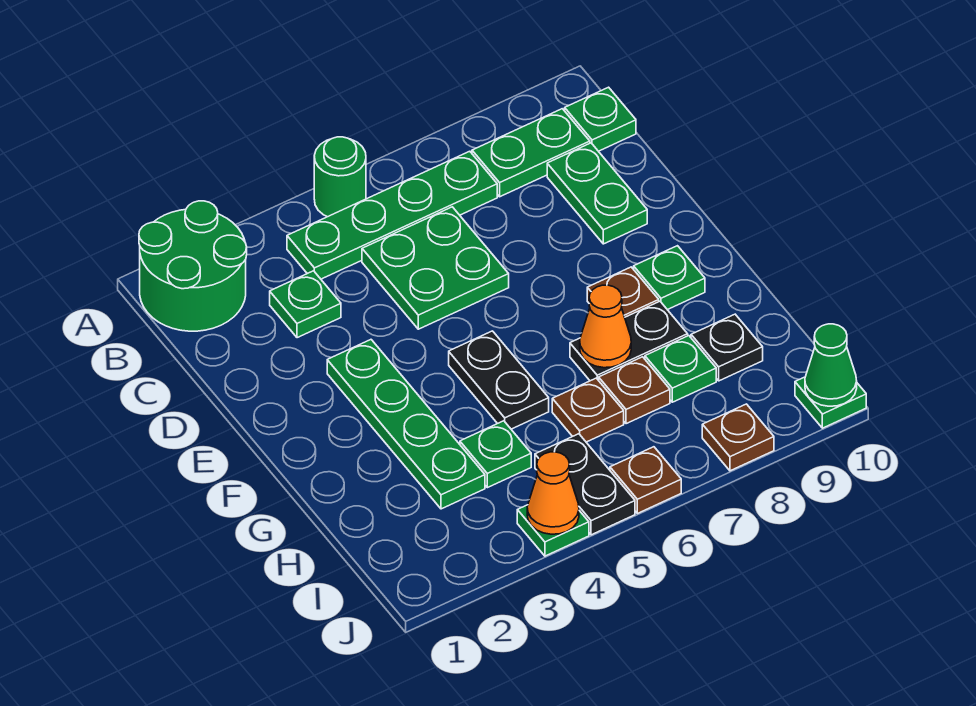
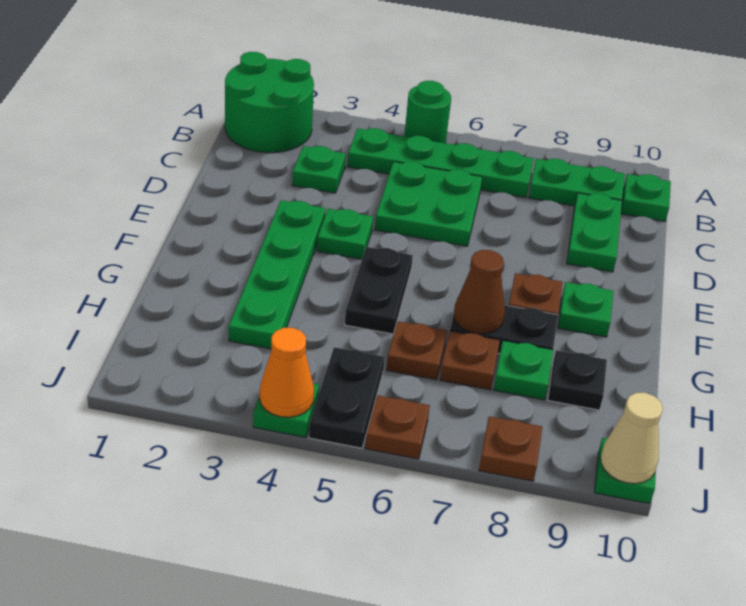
orange cone G7 level 2 -> brown cone G7 level 2
green plate H4 level 1 -> green plate E4 level 1
green cone J10 level 2 -> tan cone J10 level 2

